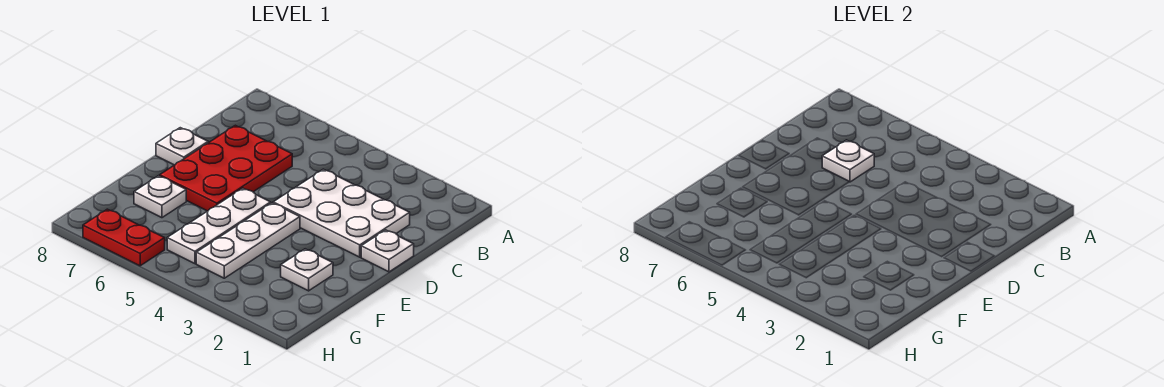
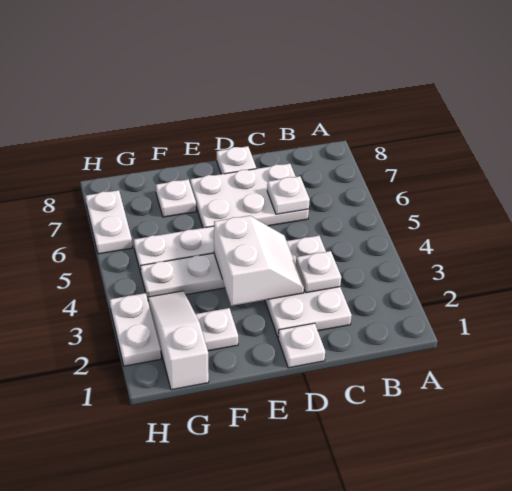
none -> white plate C3 level 2
red plate C6:E7 level 1 -> white plate C6:E7 level 1
none -> white slope D3:E4 level 2 top E
none -> white slope G1:G3 level 1 top 1
none -> white plate H2:H3 level 1
red plate H6:H7 level 1 -> white plate H6:H7 level 1

